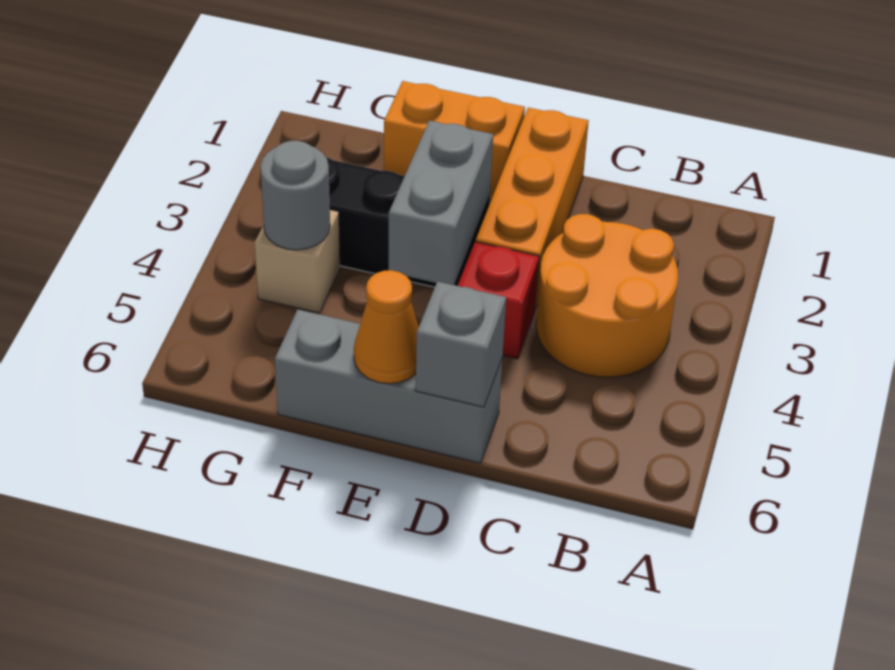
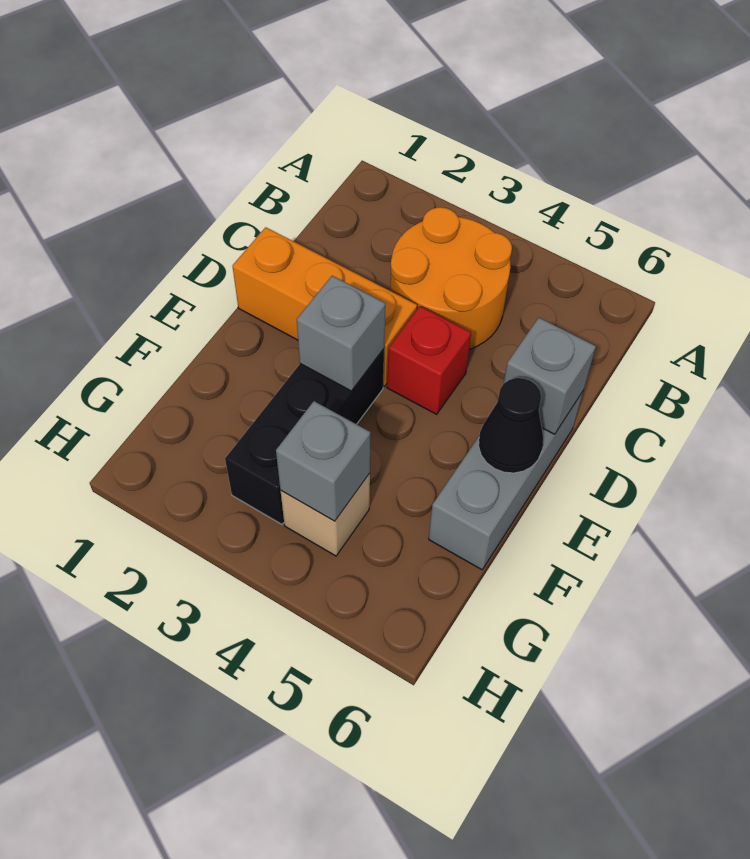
orange brick E1:F1 level 1 -> none
grey brick E3:E4 level 2 -> grey brick E3 level 2
orange cone E6 level 2 -> black cone E6 level 2
grey round brick G4 level 2 -> grey brick G4 level 2

